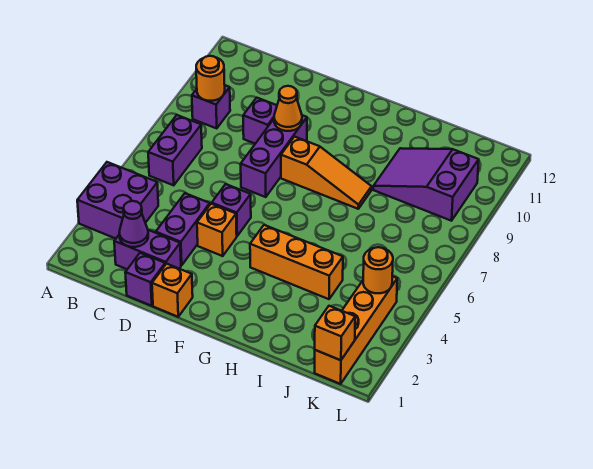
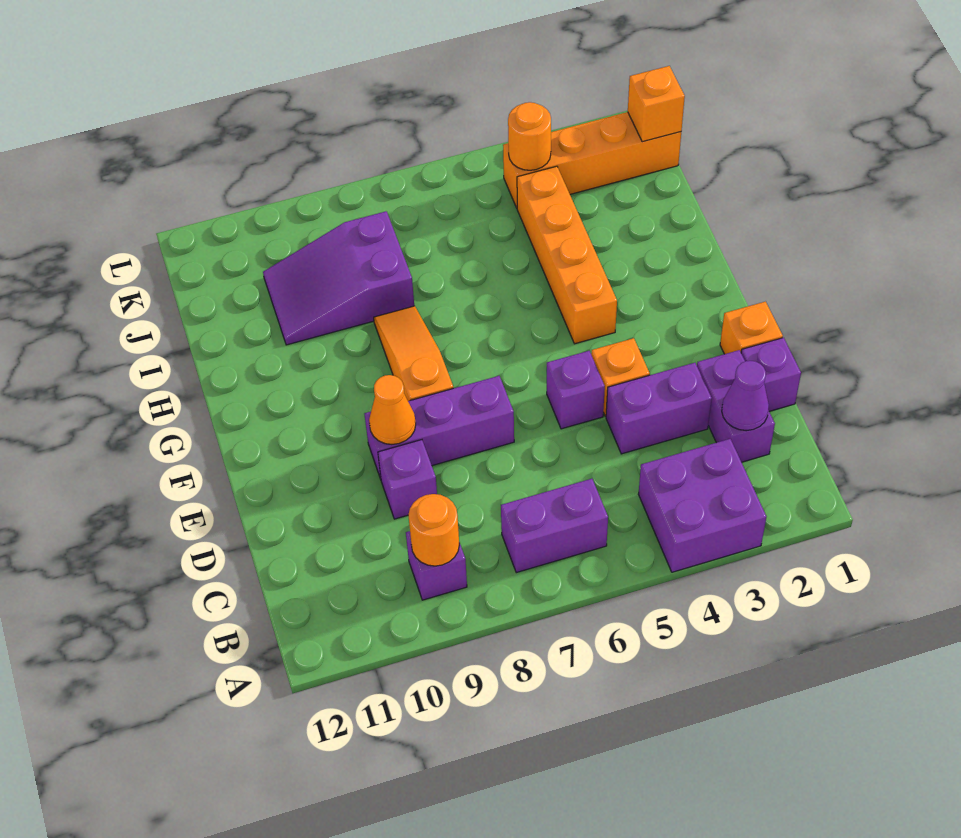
orange brick G4:I4 level 1 -> orange brick G4:J4 level 1
purple slope I9:K10 level 1 top K -> purple slope I8:J10 level 1 top 8

